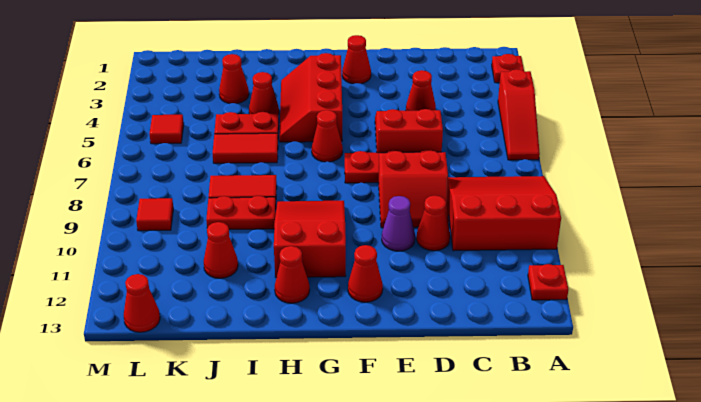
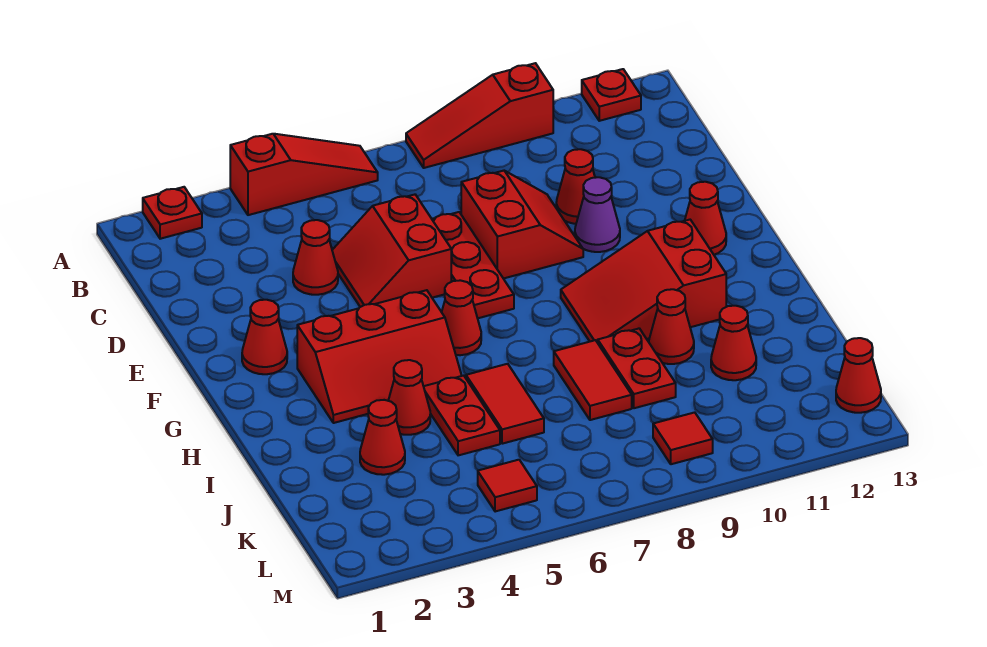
red slope A8:C10 level 1 top 10 -> red slope A8:A10 level 1 top 10
red cone H12 level 1 -> red cone I10 level 1

